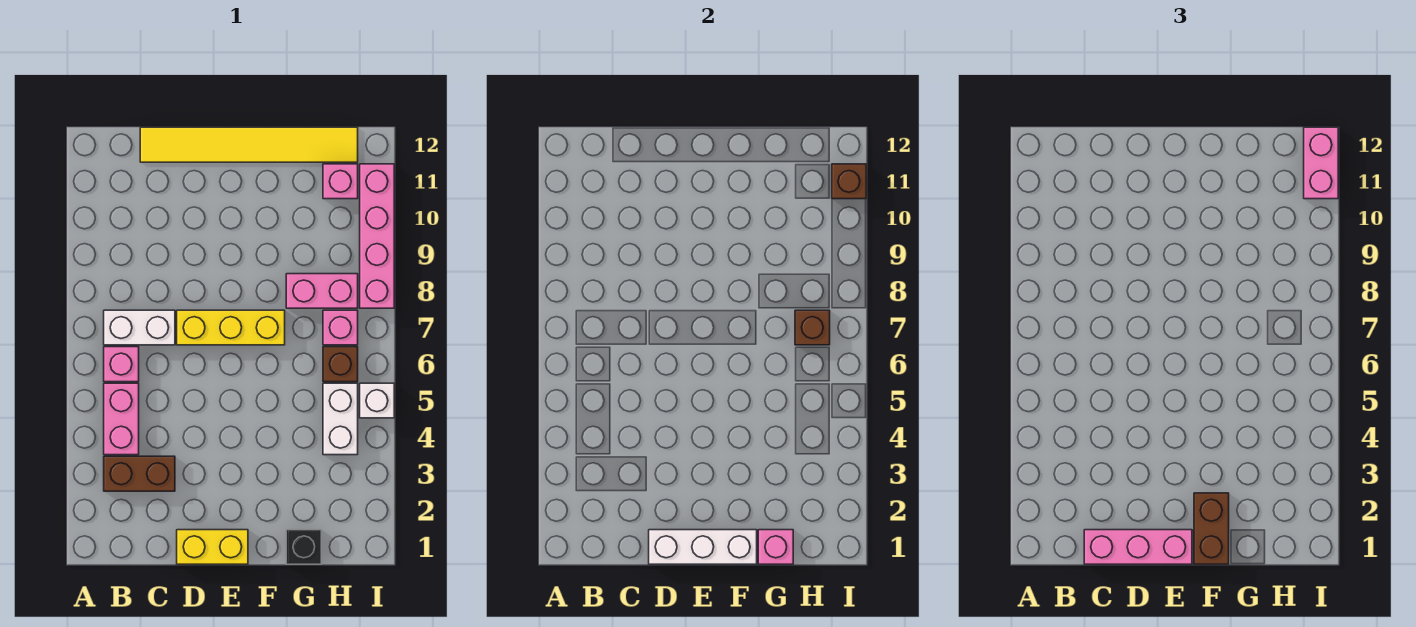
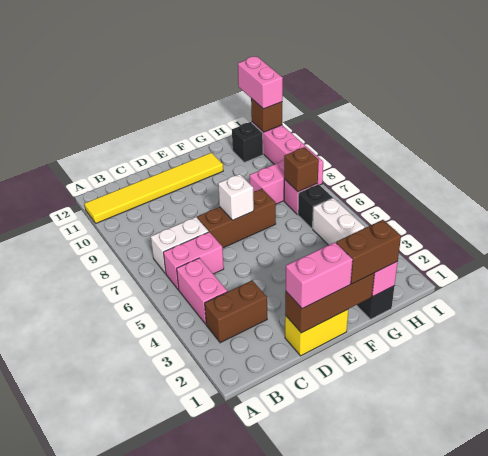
pink brick B6 level 1 -> pink brick B6:C6 level 1
pink brick C1:E1 level 3 -> pink brick D1:E1 level 3
yellow tile C12:H12 level 1 -> yellow tile A11:F11 level 1
white brick D1:F1 level 2 -> brown brick D1:F1 level 2
yellow brick D7:F7 level 1 -> brown brick D7:F7 level 1
brown brick F1:F2 level 3 -> brown brick F1:G1 level 3
brown brick H6 level 1 -> black brick H6 level 1
pink brick H11 level 1 -> black brick H11 level 1
white brick I5 level 1 -> white brick E7 level 2

